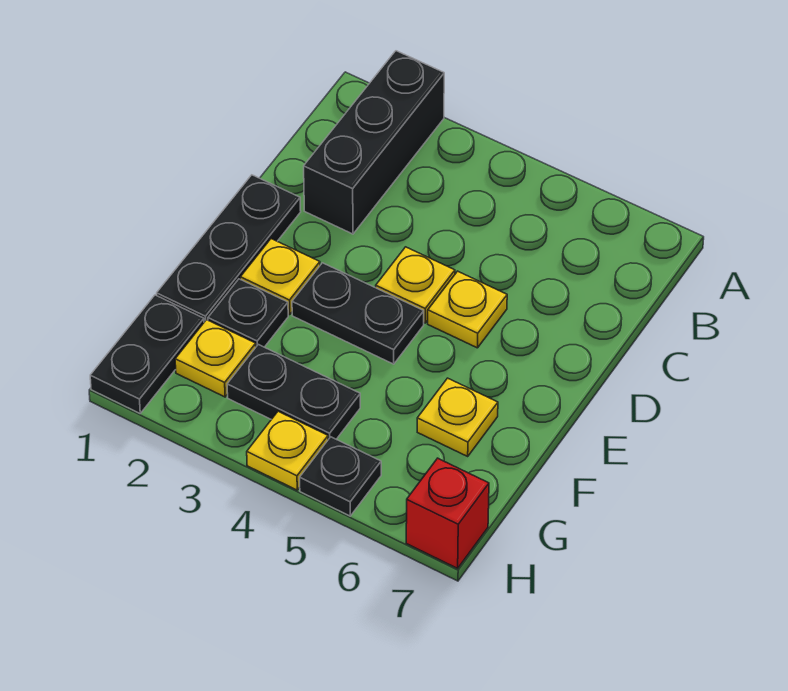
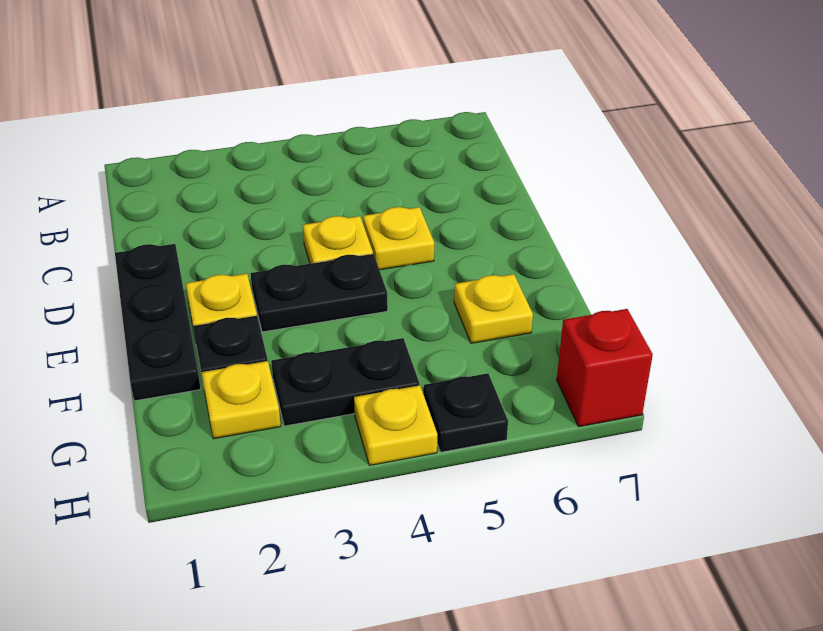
black brick A2:C2 level 1 -> none
black plate G1:H1 level 1 -> none

